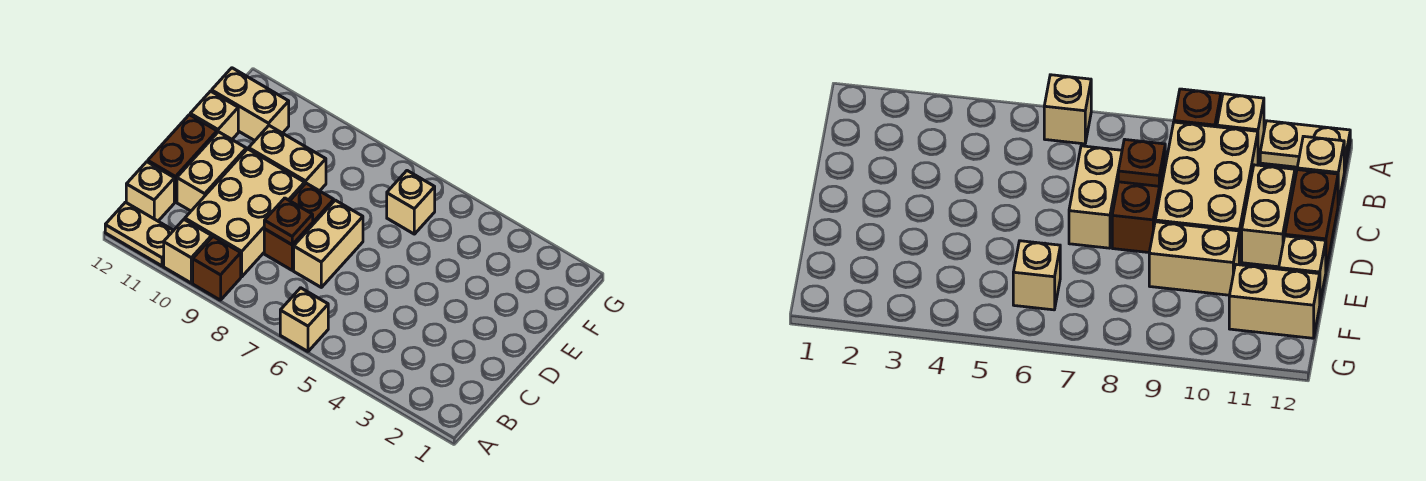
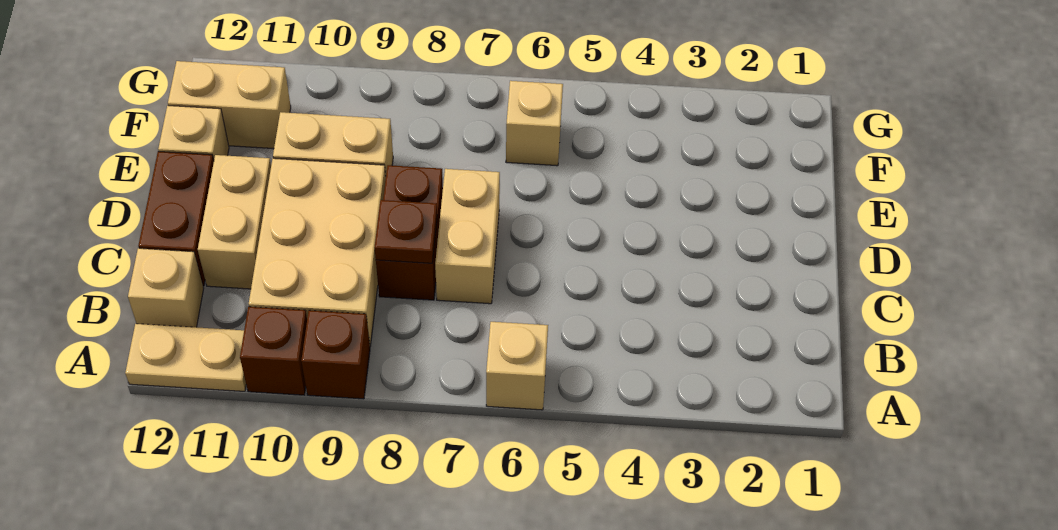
tan brick A10 level 1 -> brown brick A10 level 1

